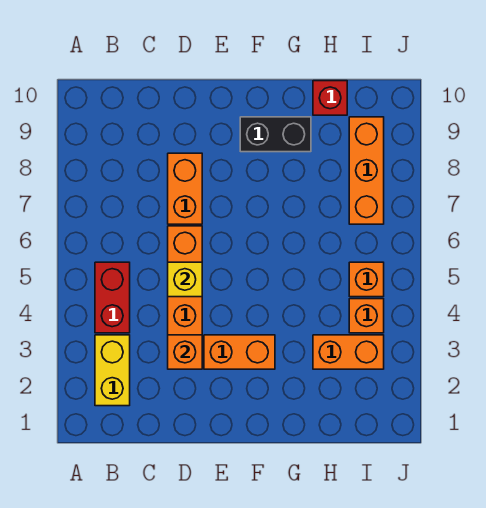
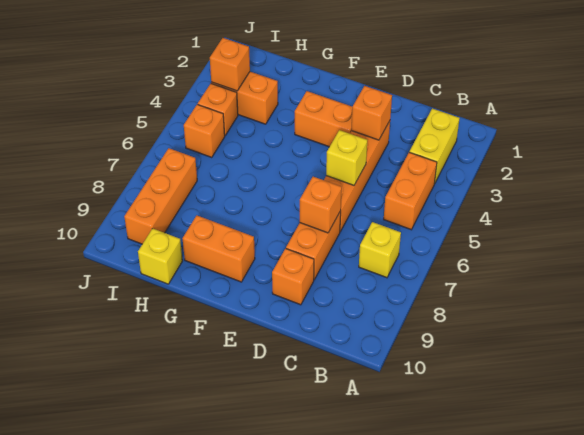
red brick B4:B5 level 1 -> orange brick B4:B5 level 1
none -> yellow brick B7 level 1
none -> orange brick D7 level 2
none -> orange brick D9 level 1
black brick F9:G9 level 1 -> orange brick F9:G9 level 1
red brick H10 level 1 -> yellow brick H10 level 1
none -> orange brick I3 level 2

